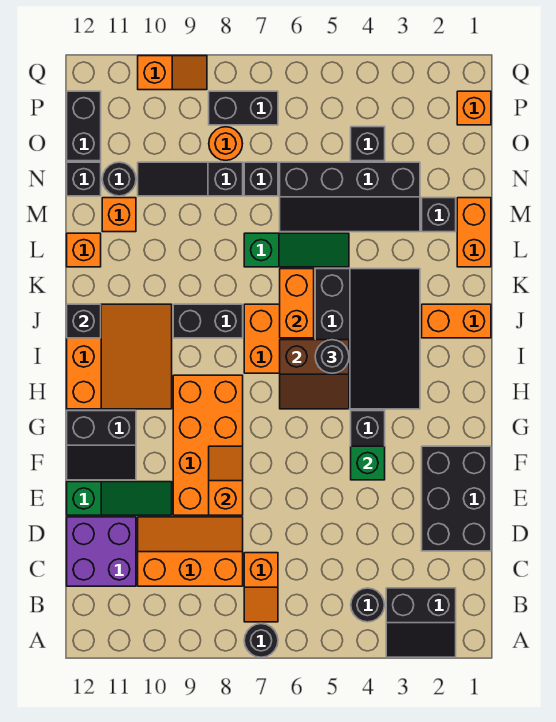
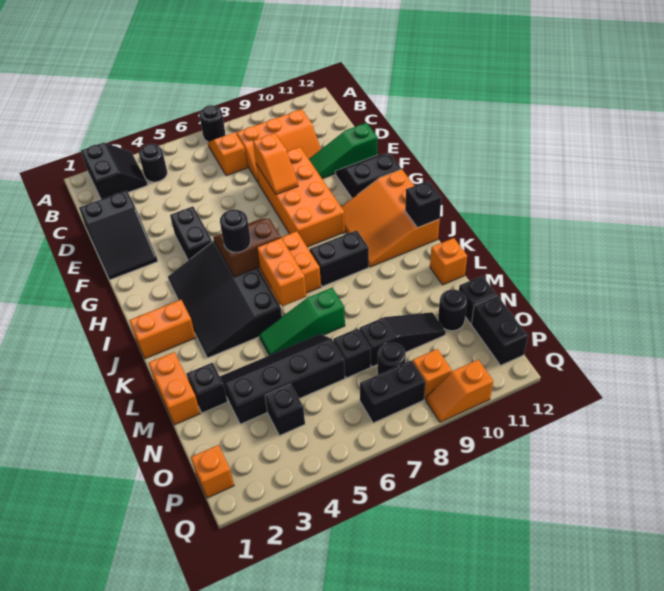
black slope A2:B3 level 1 top B -> black slope A2:B3 level 1 top 2
purple brick C11:D12 level 1 -> none
black brick D1:F2 level 1 -> black slope D1:F2 level 1 top D
green brick F4 level 2 -> none
orange brick M11 level 1 -> orange brick P9 level 1
orange round brick O8 level 1 -> black round brick O8 level 1

